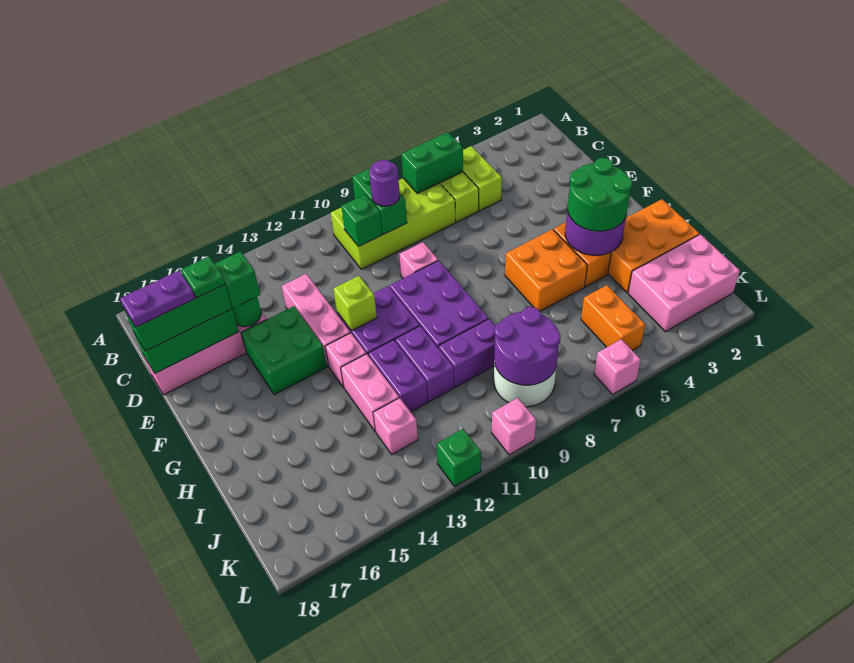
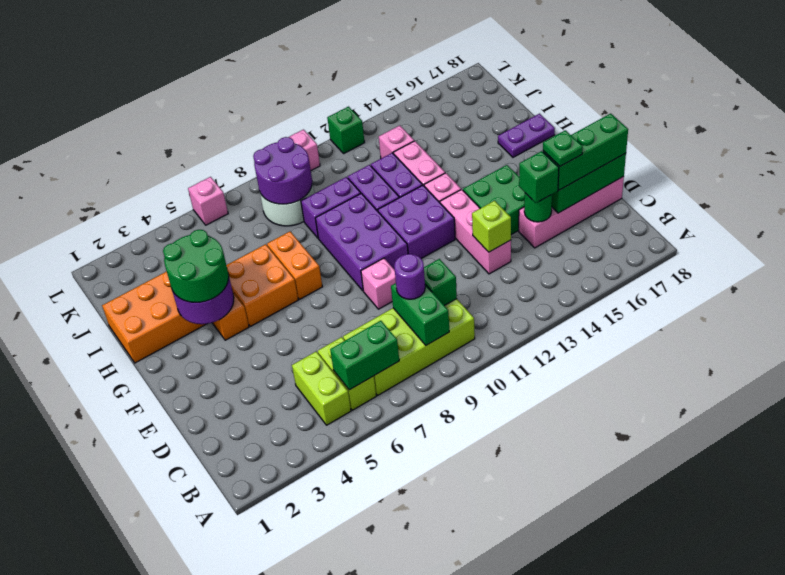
purple plate D17:D18 level 4 -> purple plate H17:H18 level 1
lime brick F12 level 2 -> lime brick D13 level 2
pink brick J1:K3 level 1 -> none
orange brick J5:K5 level 1 -> orange brick G7:H7 level 1

